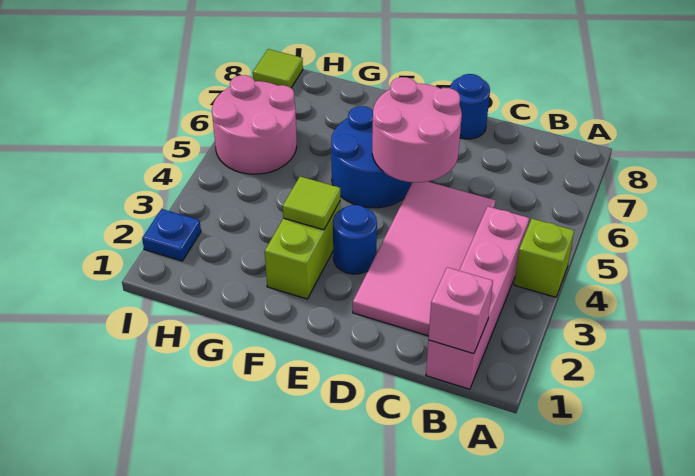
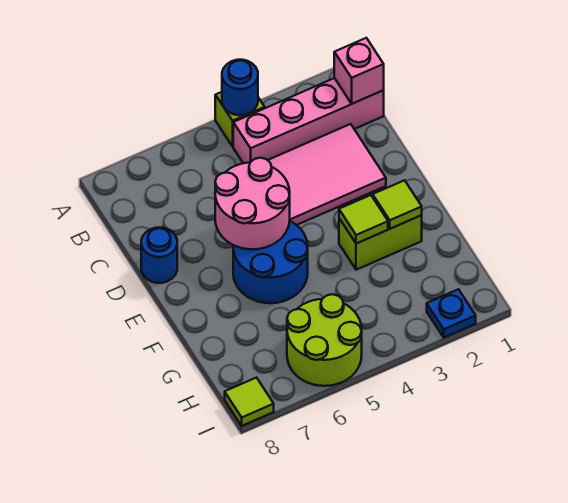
blue round brick E3 level 1 -> blue round brick A4 level 2
none -> lime tile F2 level 2
pink round brick H5:I6 level 1 -> lime round brick H5:I6 level 1

